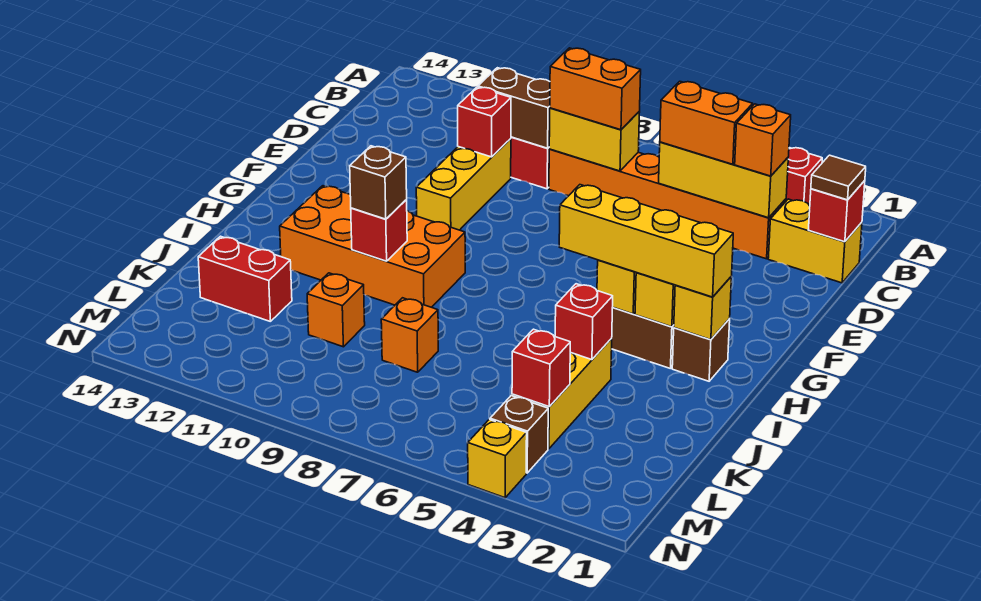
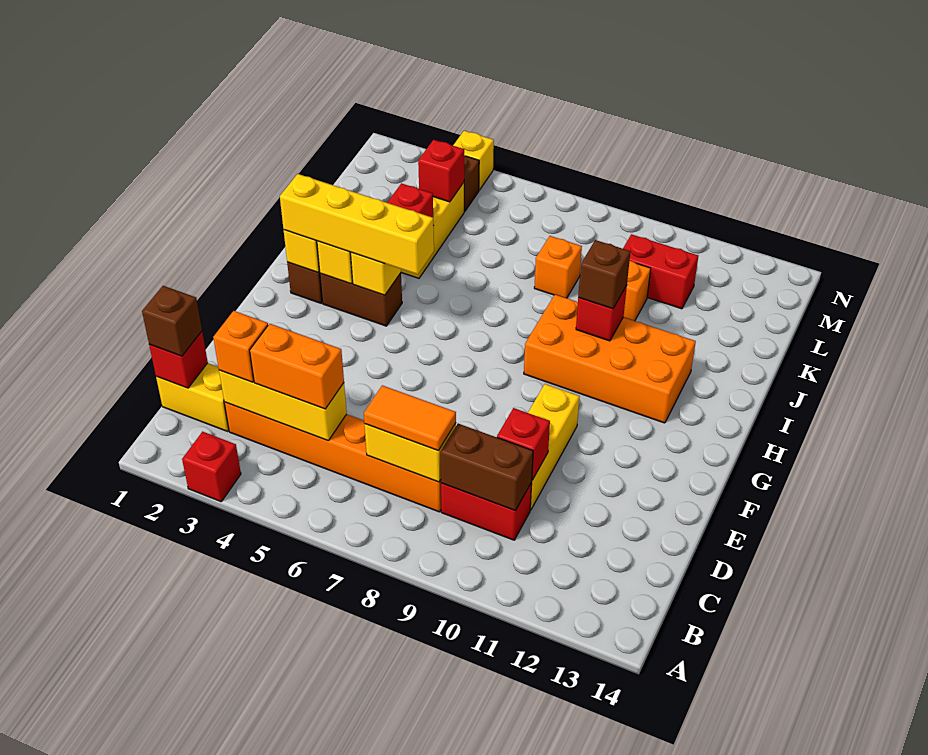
brown tile C1 level 3 -> brown brick C1 level 3
orange brick C7:C8 level 3 -> orange tile C7:C8 level 3
red brick K12:K13 level 1 -> red brick L10:L11 level 1

